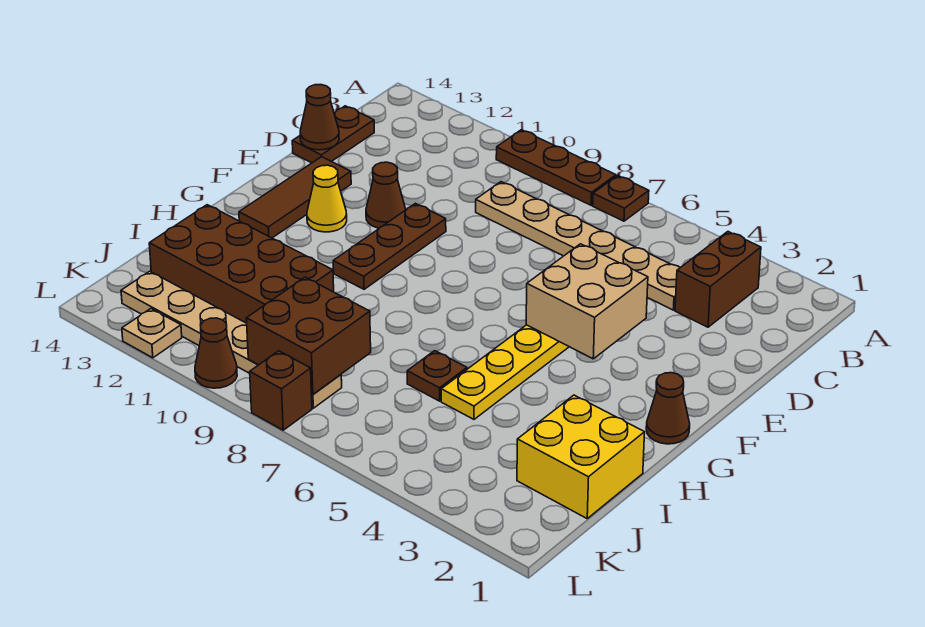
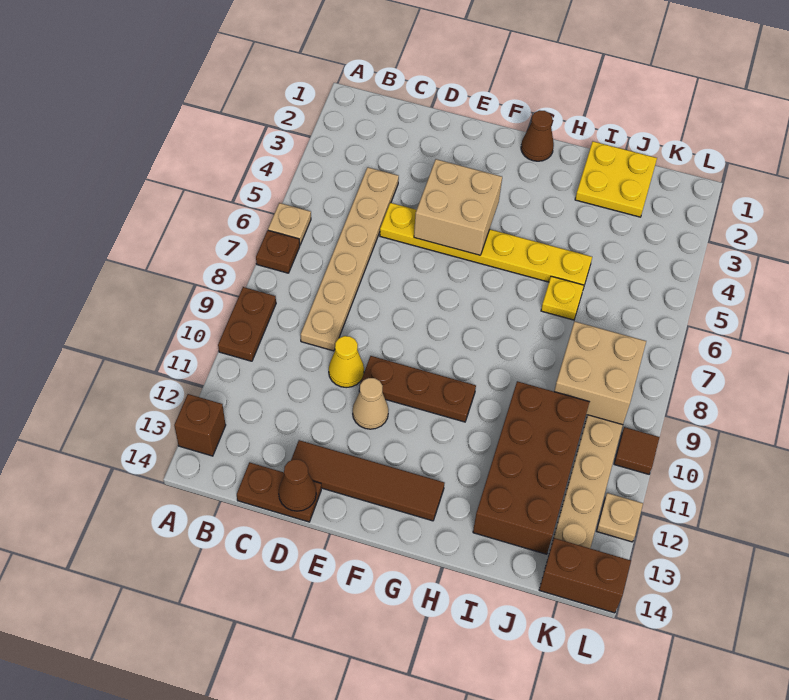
none -> tan plate A6 level 1
brown plate A8:A10 level 1 -> brown plate A9:A10 level 1
brown brick B3:C3 level 1 -> brown brick K14:L14 level 1
brown cone E11 level 1 -> tan cone E11 level 1
brown tile E13:G13 level 1 -> brown tile D13:G13 level 1
yellow cone F12 level 1 -> yellow cone D10 level 1
yellow brick I1:J2 level 1 -> yellow plate I1:J2 level 1
brown plate I6 level 1 -> yellow plate I6 level 1
brown brick J8:K9 level 2 -> tan brick J8:K9 level 2
brown brick L8 level 1 -> brown brick A13 level 1
brown cone L10 level 1 -> brown tile L10 level 1

